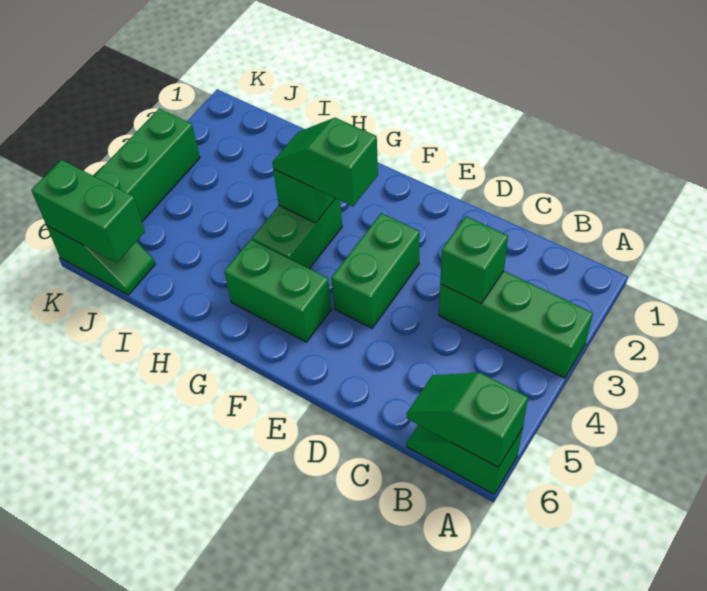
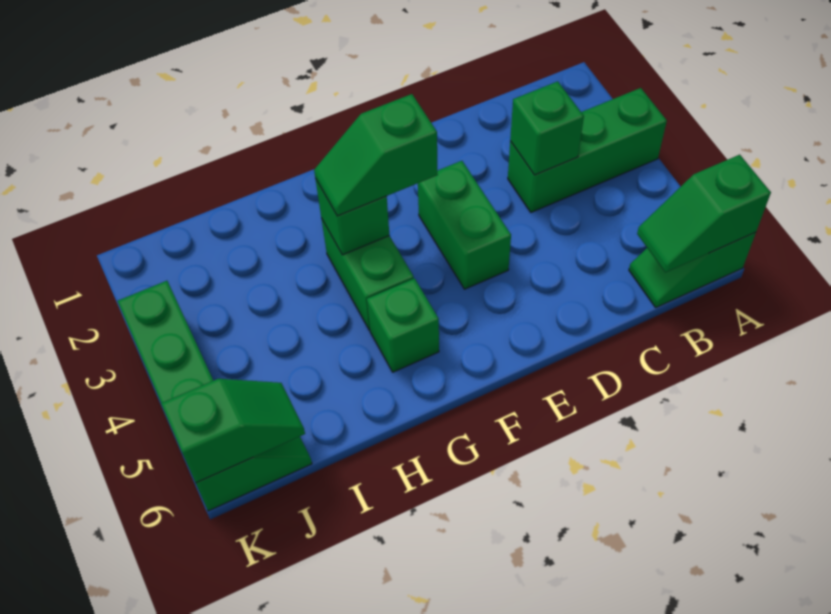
green brick F5:G5 level 1 -> green brick G5 level 1
green brick J6:K6 level 2 -> green slope J6:K6 level 2 top K

